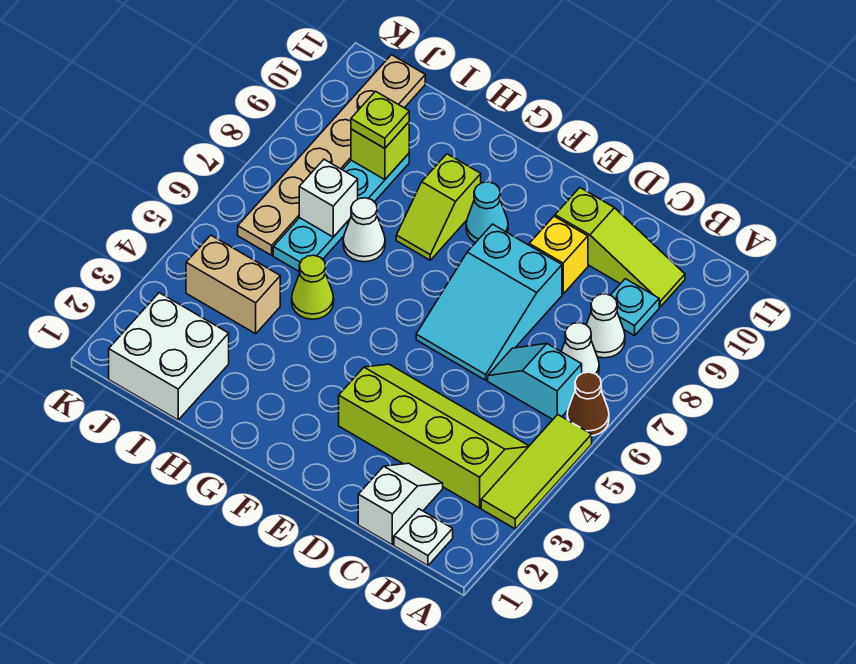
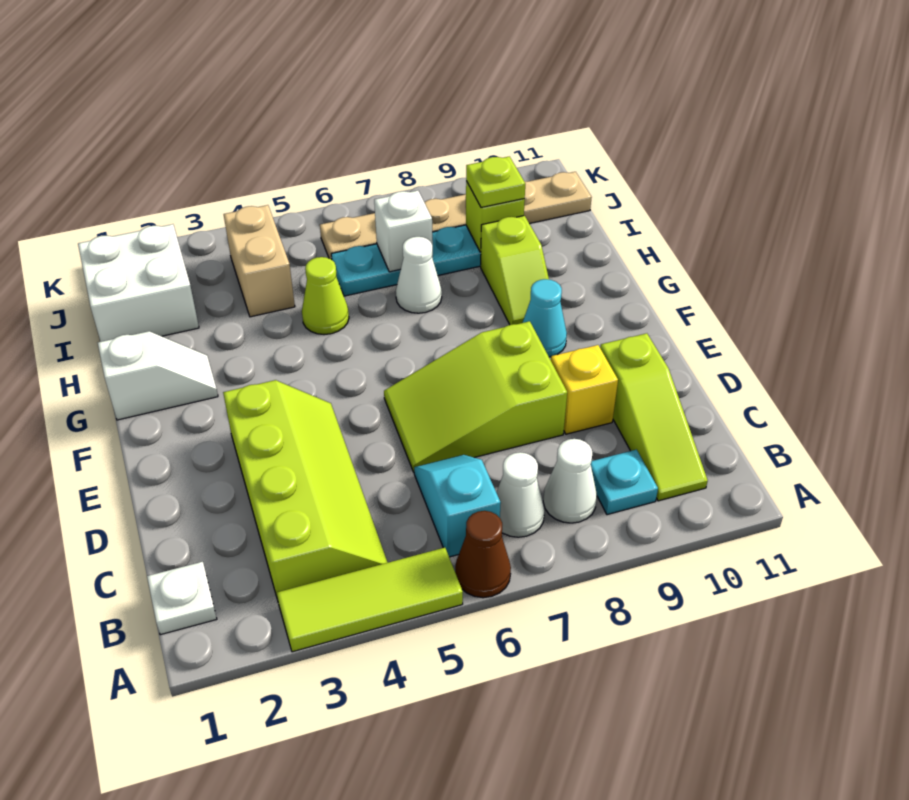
white slope C1:C2 level 1 top 1 -> white slope G1:G2 level 1 top 1
cyan slope D6:E8 level 1 top 8 -> lime slope D6:E8 level 1 top 8
lime slope G8:G9 level 1 top 9 -> lime slope G9:H9 level 1 top H

